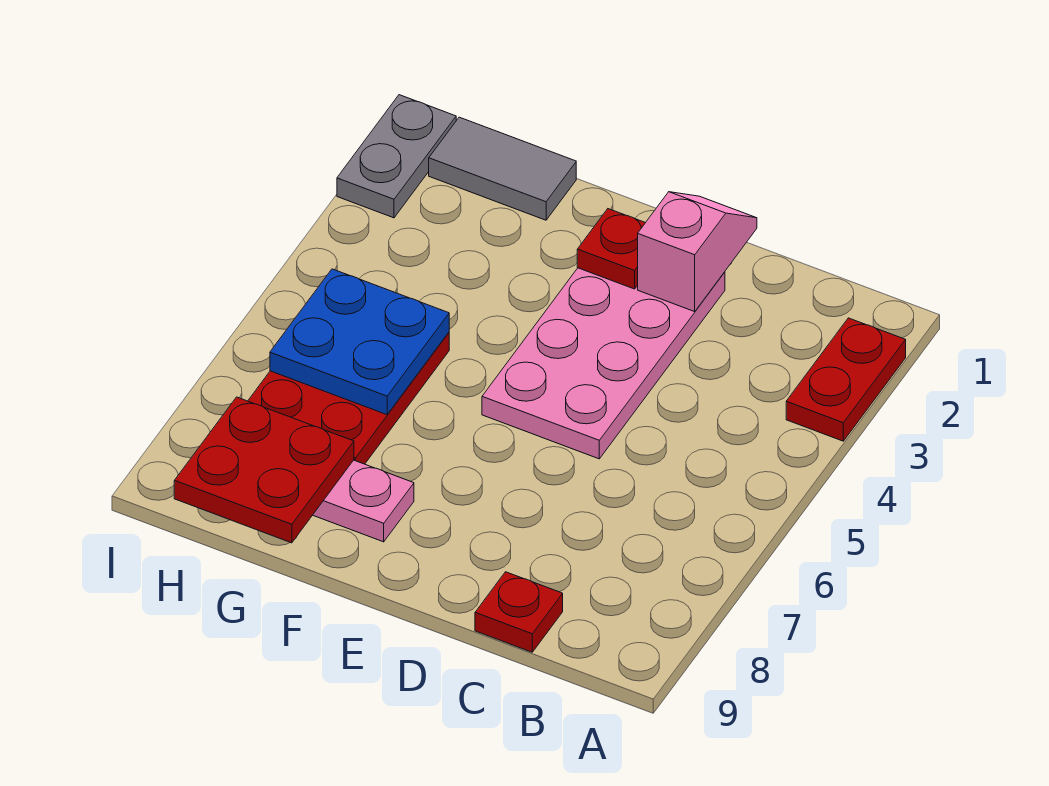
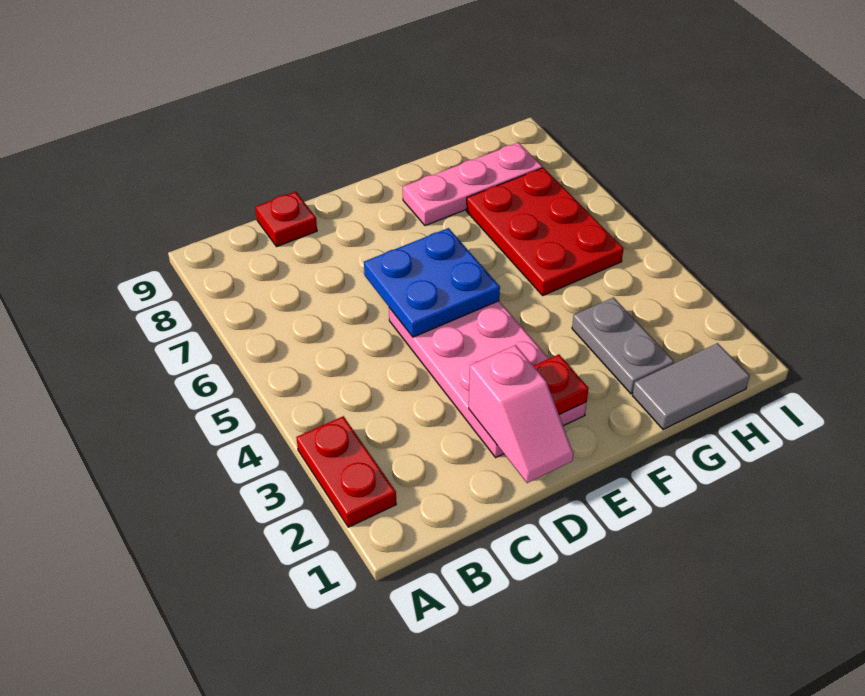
blue plate G5:H6 level 2 -> blue plate D5:E6 level 2
red plate G8:H9 level 2 -> none
grey plate I1:I2 level 1 -> grey plate G2:G3 level 1

